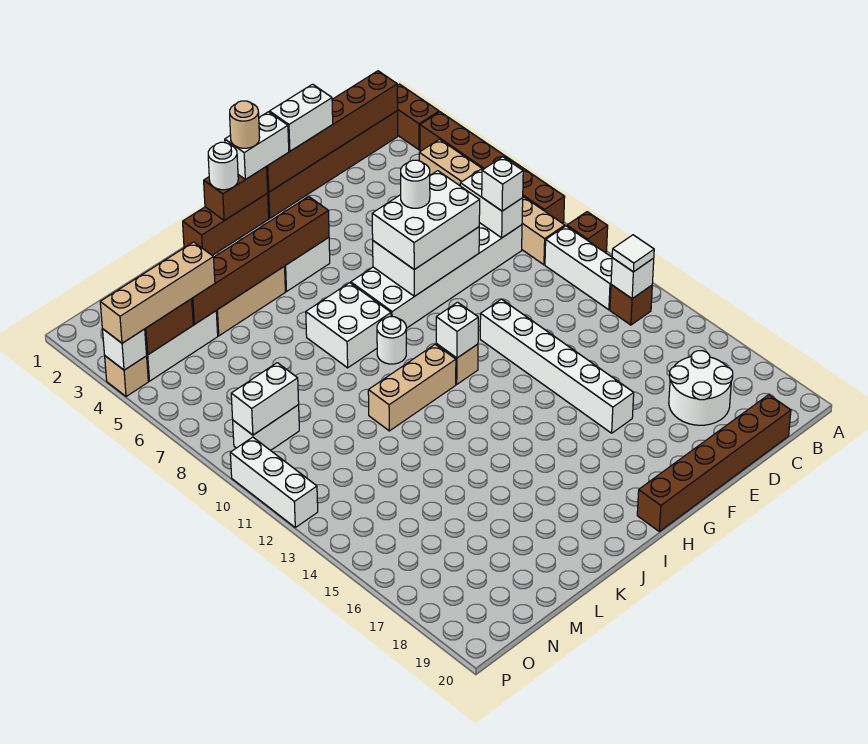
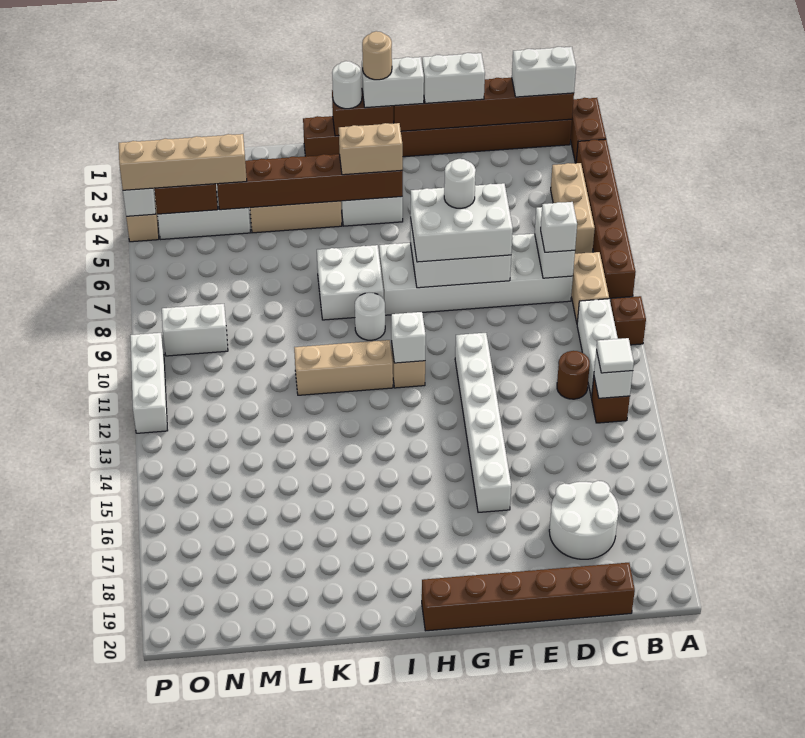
none -> brown round brick C12 level 1
none -> tan brick H4:I4 level 3
white brick N9:O9 level 2 -> white brick B1:C1 level 3

